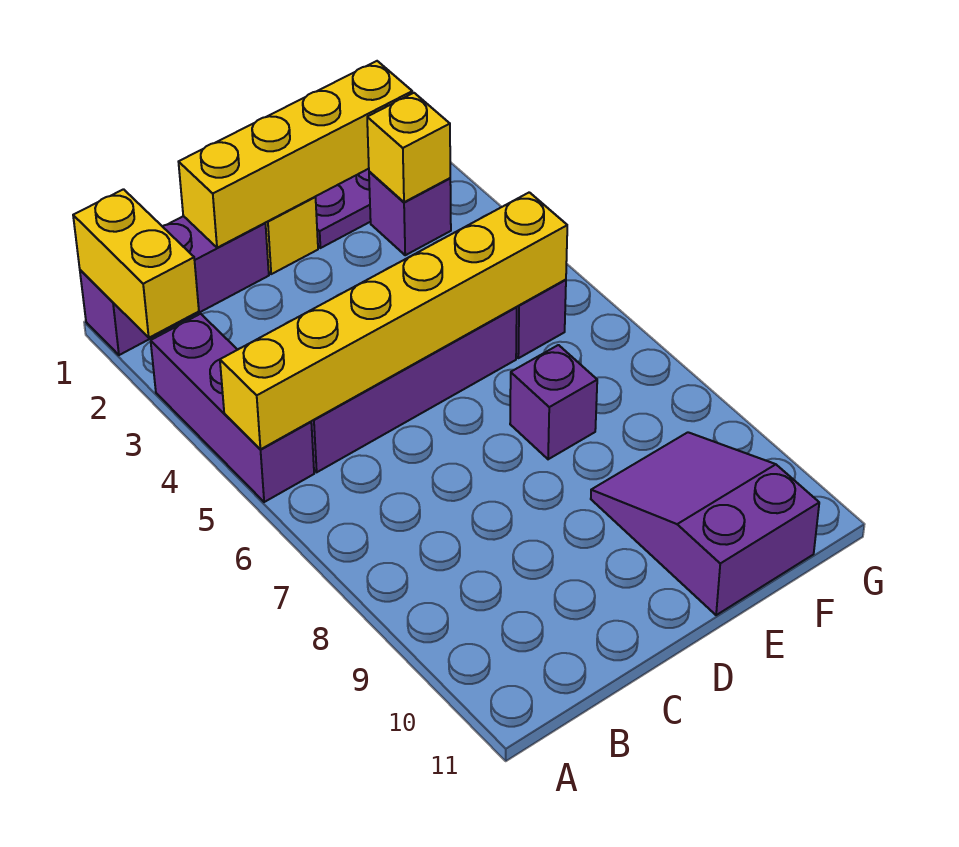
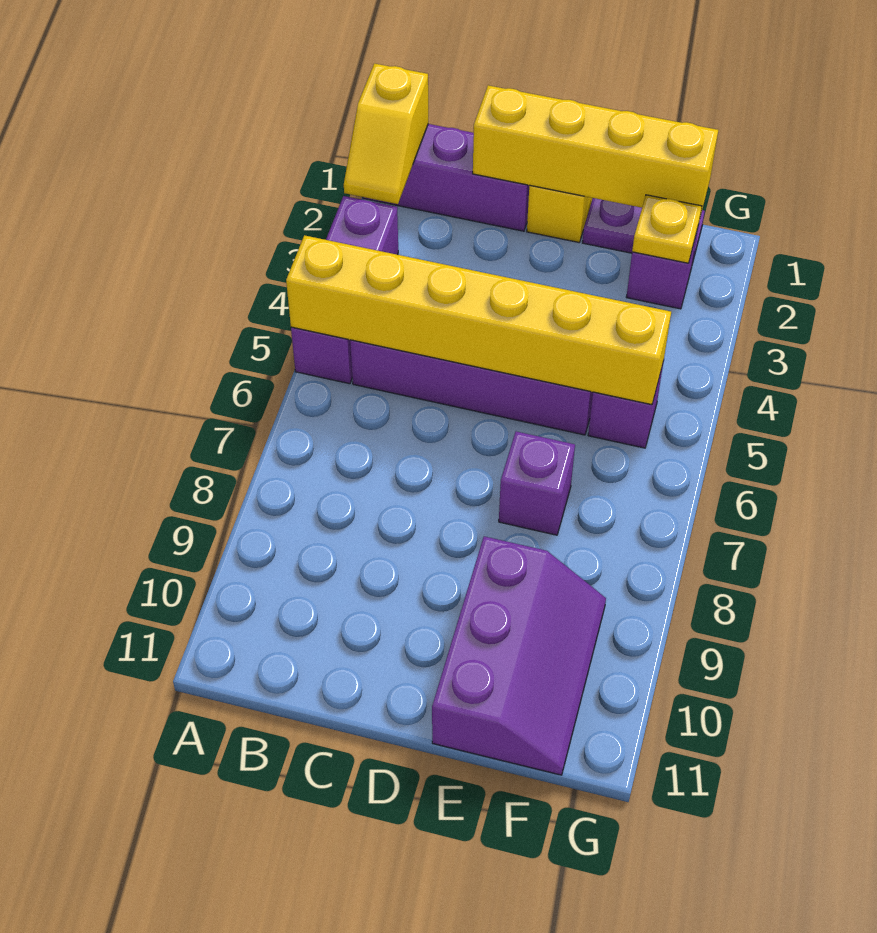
yellow brick A1:A2 level 2 -> yellow slope A1:A2 level 2 top 1
purple slope E9:F11 level 1 top 11 -> purple slope E9:F11 level 1 top E
yellow brick F2 level 2 -> yellow plate F2 level 2

